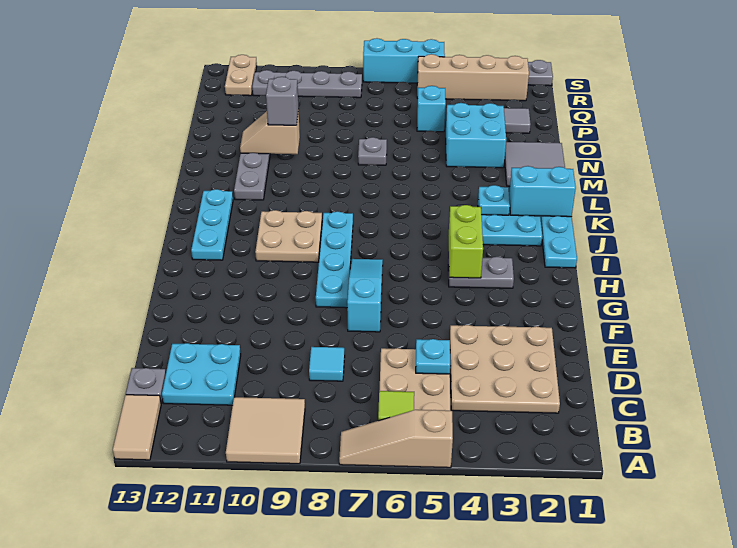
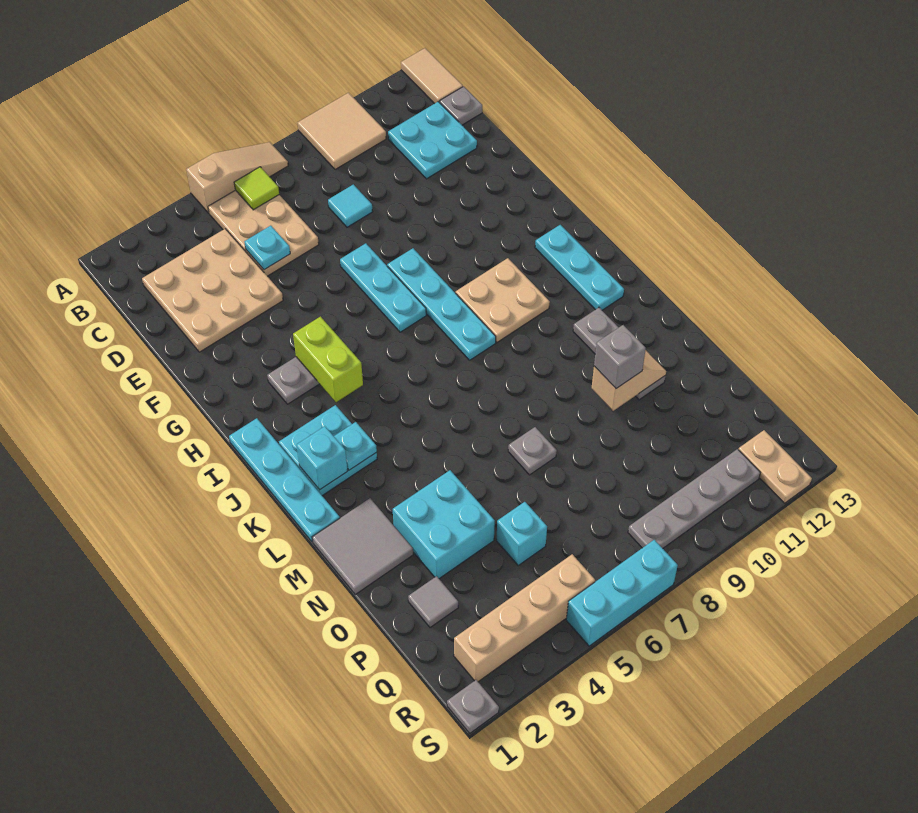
cyan slope F7:H7 level 1 top F -> cyan plate F7:H7 level 1
cyan brick K1:K2 level 2 -> cyan brick K2 level 2

